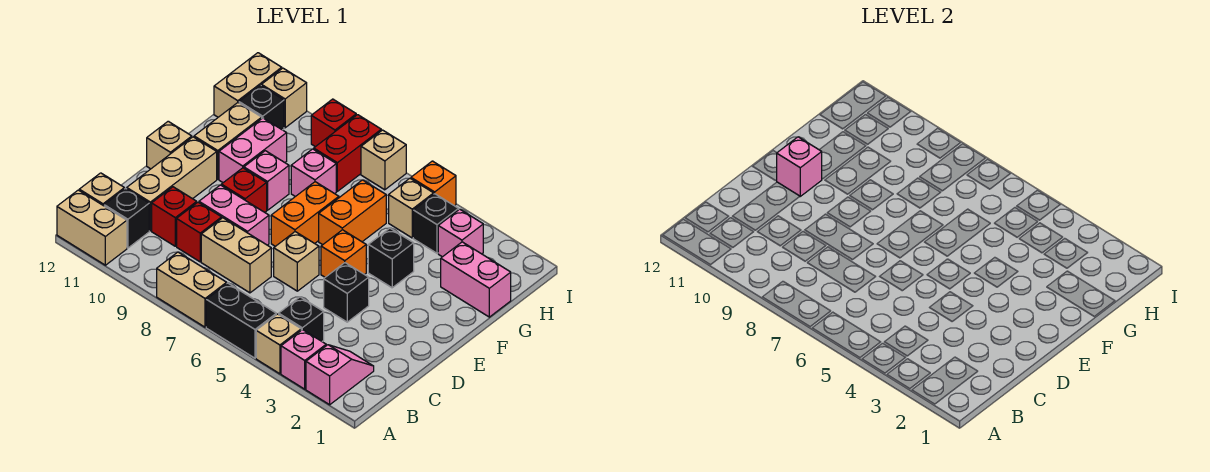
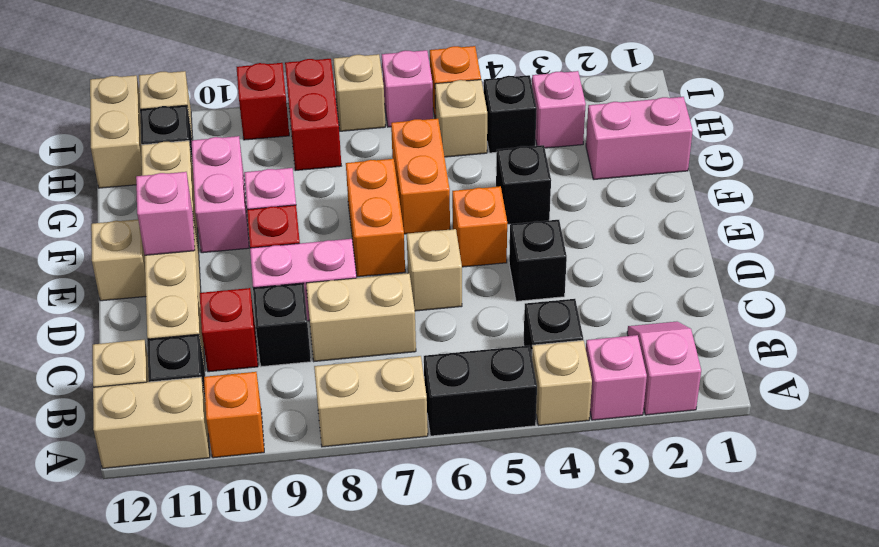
none -> orange brick A10 level 1
red brick C9 level 1 -> black brick C9 level 1
pink brick G8 level 1 -> pink brick I6 level 1

